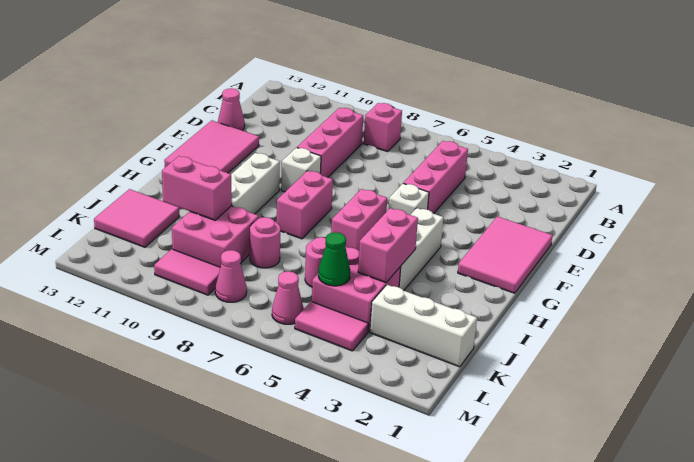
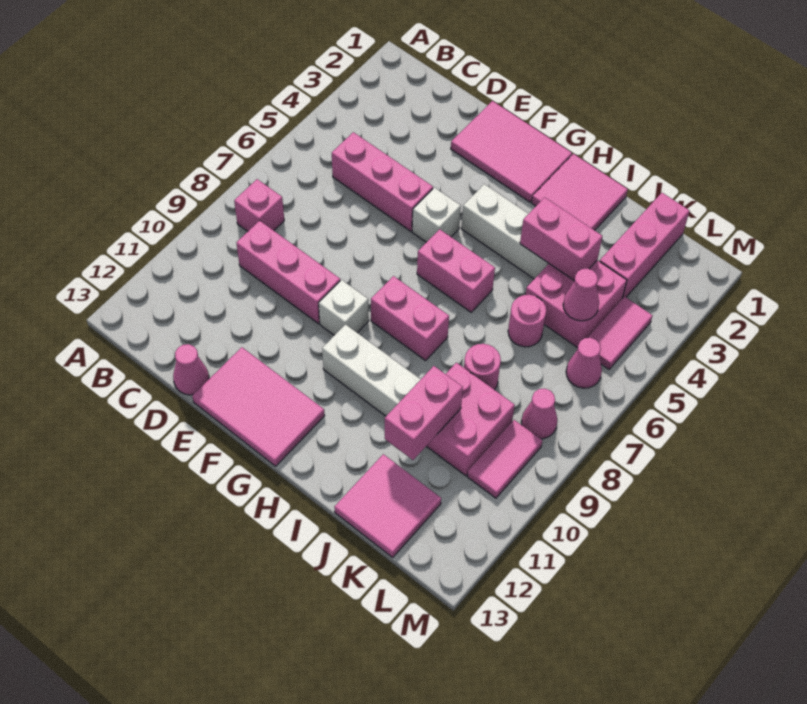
none -> pink tile H1:I2 level 1
white brick K1:K3 level 1 -> pink brick K1:K3 level 1
green cone K5 level 2 -> pink cone K5 level 2

